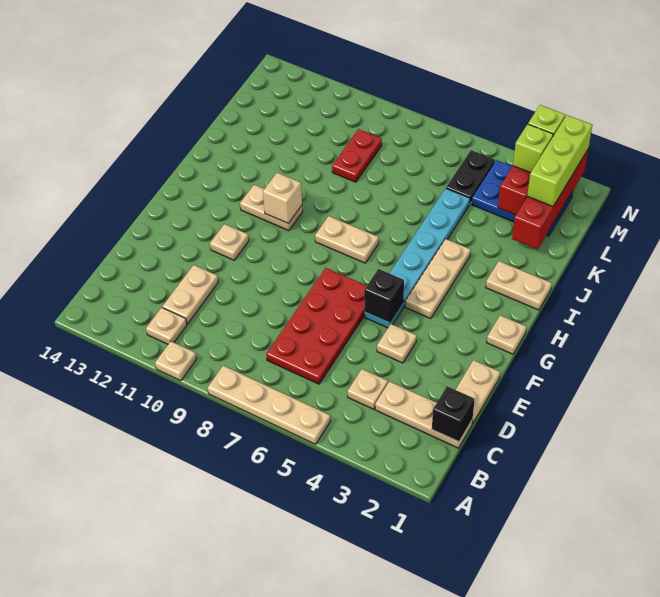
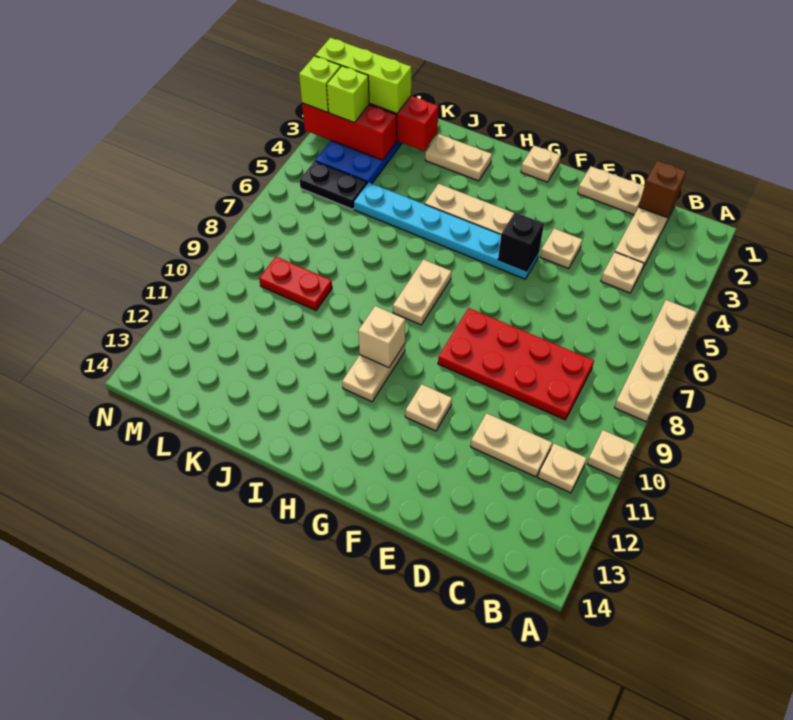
black brick C1 level 2 -> brown brick C1 level 2
red plate C6:F7 level 1 -> red plate C8:F9 level 1
tan plate I1:I2 level 1 -> tan plate I2:J2 level 1

